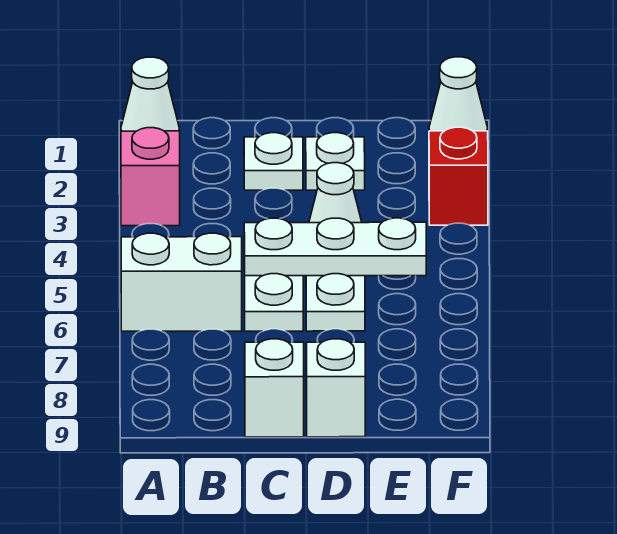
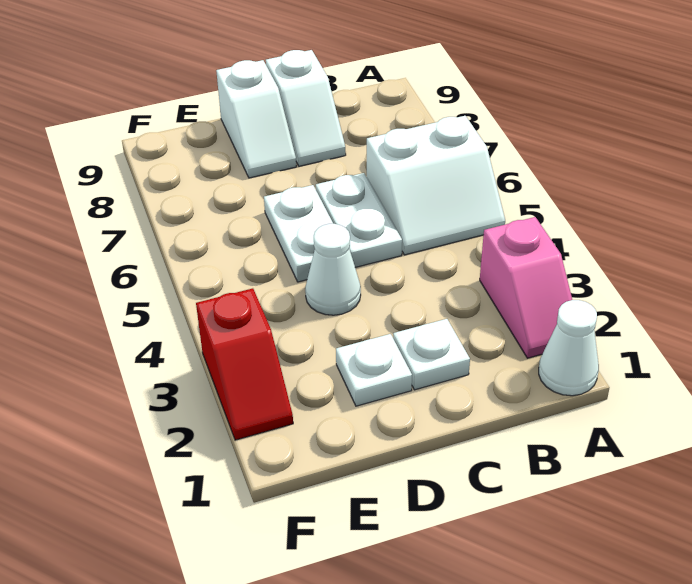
white plate C5:E5 level 2 -> none
white cone F1 level 1 -> none

